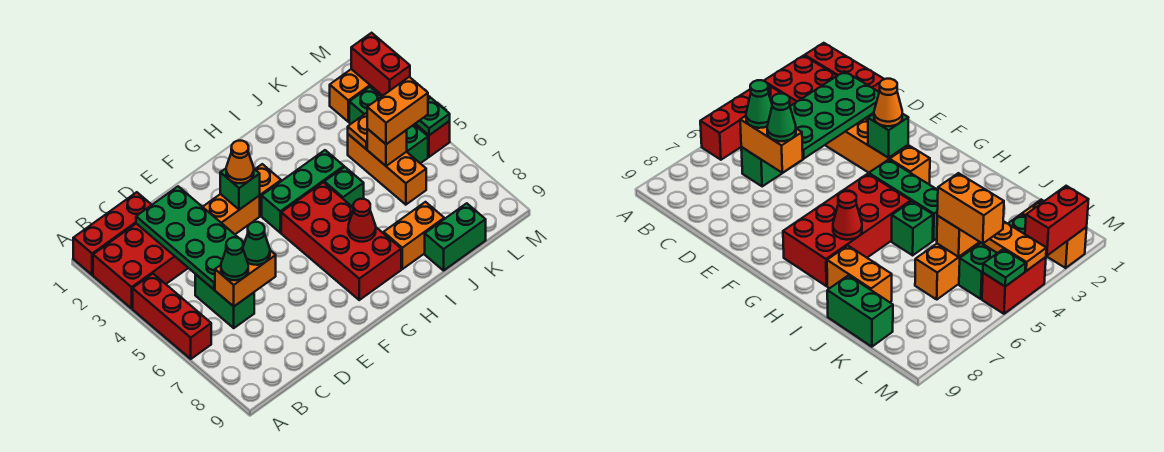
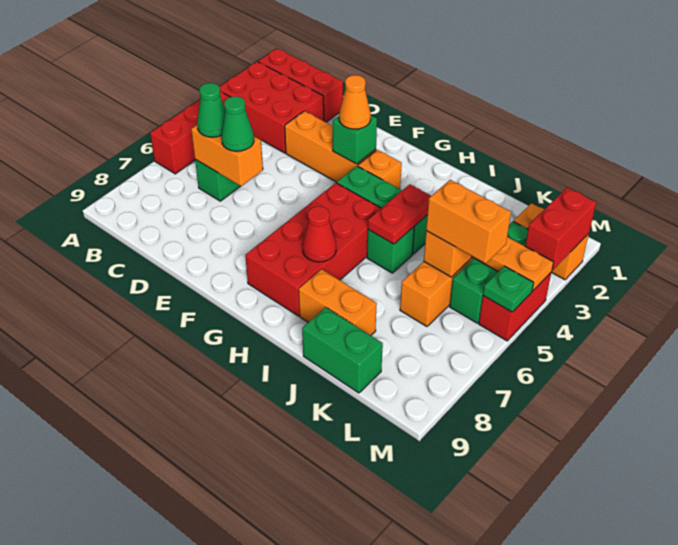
green plate C2:D5 level 2 -> none
none -> red plate I4:I5 level 2

